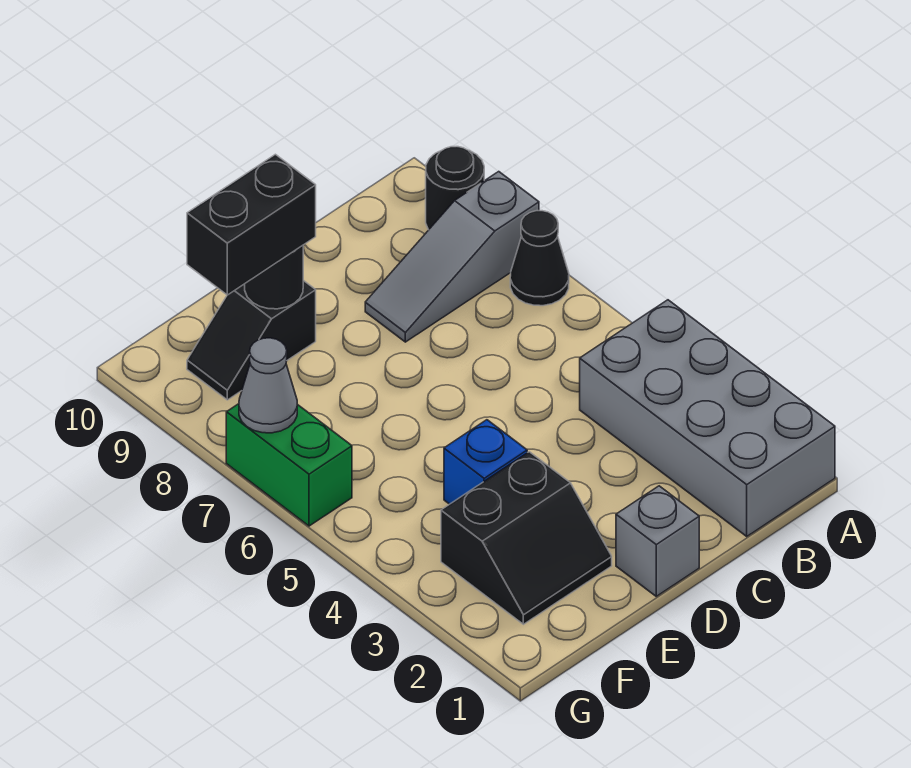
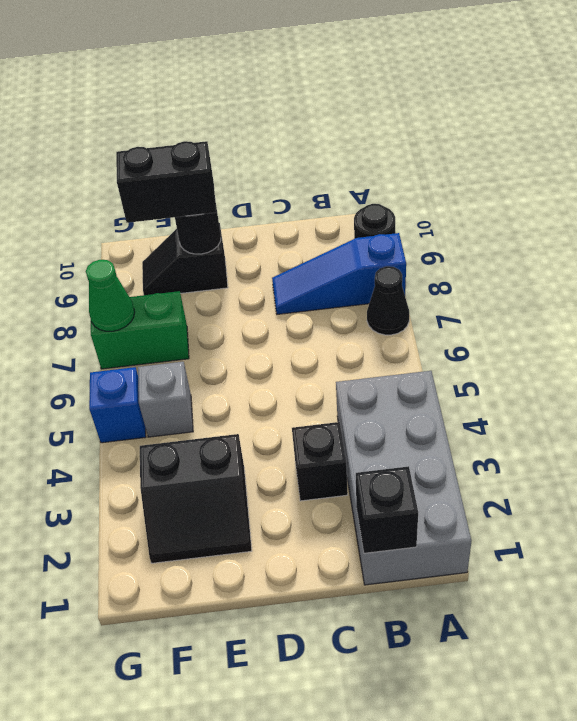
grey slope A8:C8 level 1 top A -> blue slope A8:C8 level 1 top A
none -> black brick B1 level 2
none -> black brick C3 level 1
grey brick D1 level 1 -> grey brick F5 level 1
blue brick E4 level 1 -> blue brick G5 level 1
green brick G6:G7 level 1 -> green brick F7:G7 level 1
grey cone G7 level 2 -> green cone G7 level 2

